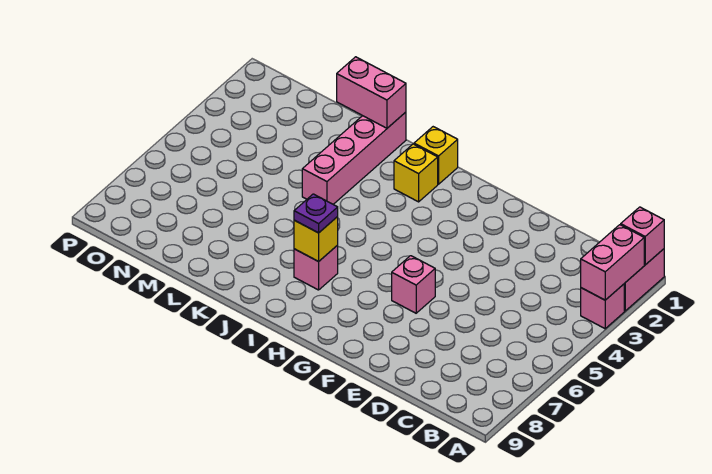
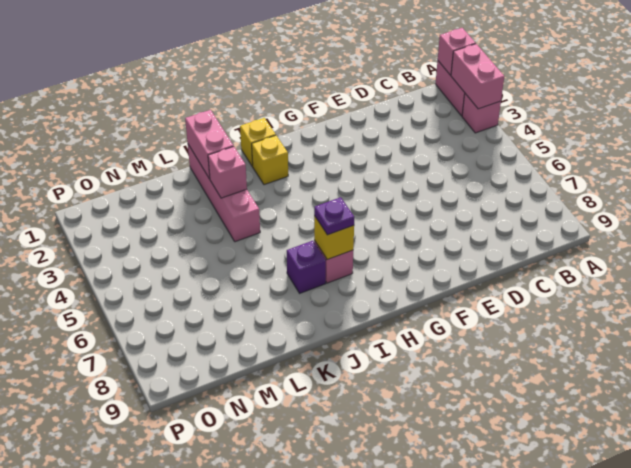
pink brick F6 level 1 -> pink brick K3 level 2
none -> purple brick J7 level 1
pink brick K1:L1 level 2 -> pink brick K1:K2 level 2

